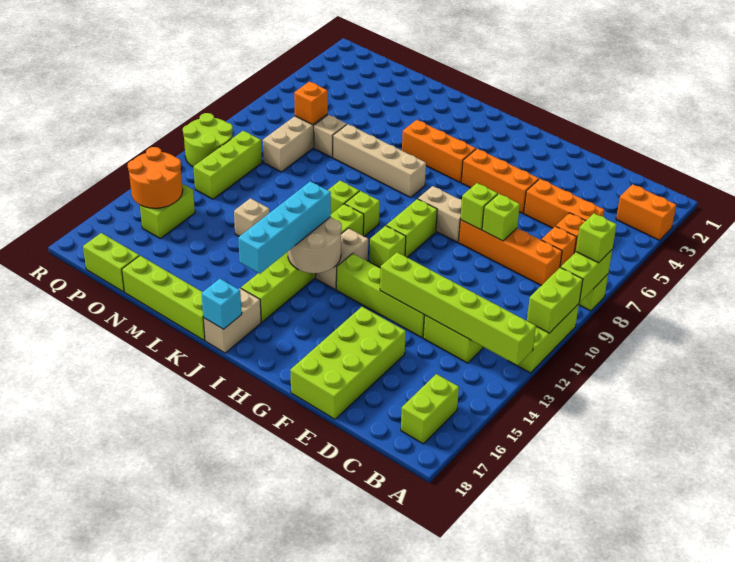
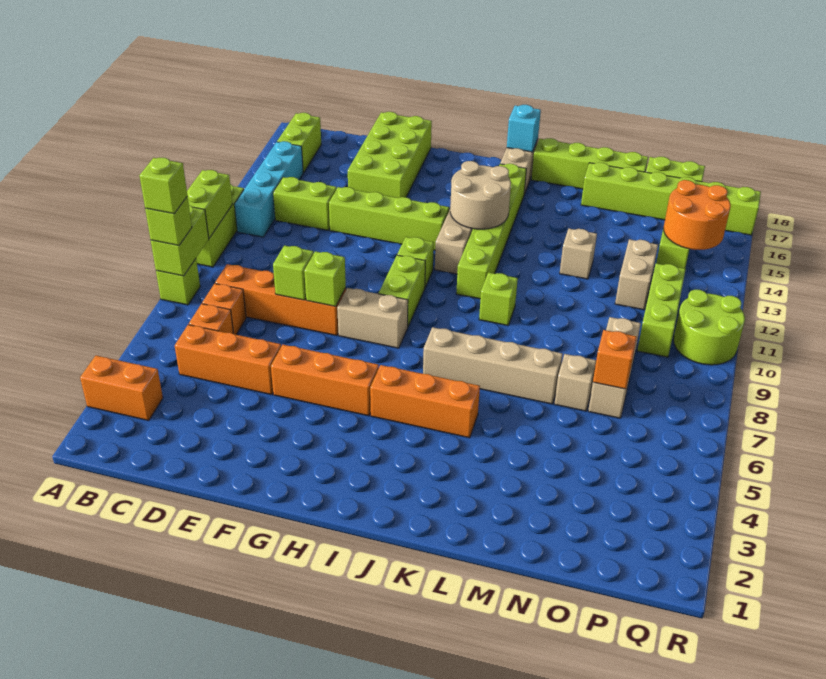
lime brick A13:F13 level 2 -> lime brick M17:R17 level 1
lime brick J10 level 1 -> lime brick A8 level 4
cyan brick J13:J16 level 3 -> cyan brick B12:B15 level 1
none -> tan brick O12:O13 level 1

